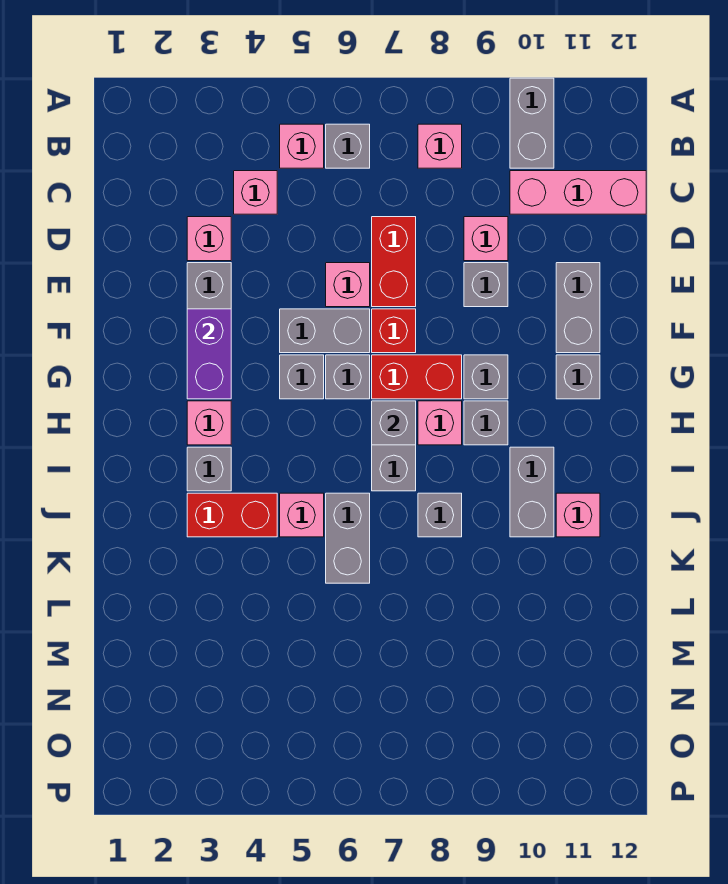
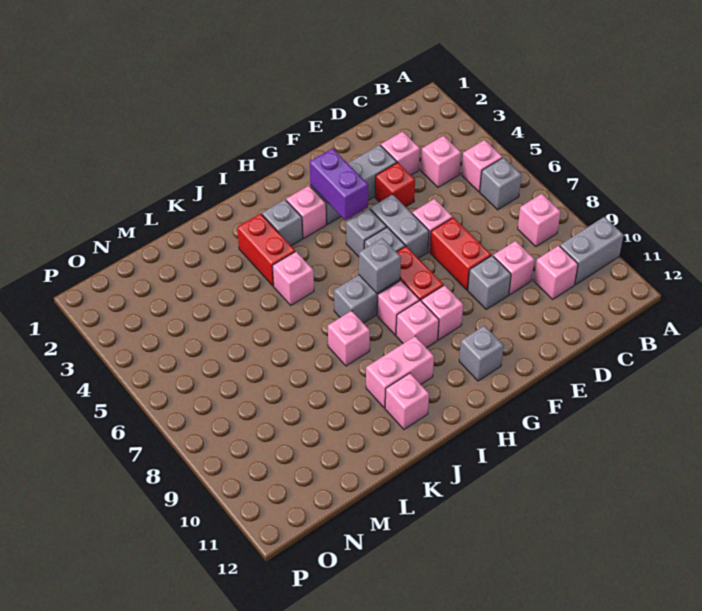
pink brick C10:C12 level 1 -> pink brick C10 level 1
red brick D7:E7 level 1 -> red brick E7:E8 level 1
grey brick E11:F11 level 1 -> none
purple brick F3:G3 level 2 -> purple brick G3:G4 level 2
red brick F7 level 1 -> red brick E4 level 1
grey brick G9 level 1 -> pink brick G9 level 1
grey brick H9 level 1 -> pink brick H9 level 1
grey brick I10:J10 level 1 -> pink brick I10:J10 level 1
grey brick J6:K6 level 1 -> none
grey brick J8 level 1 -> pink brick J8 level 1

